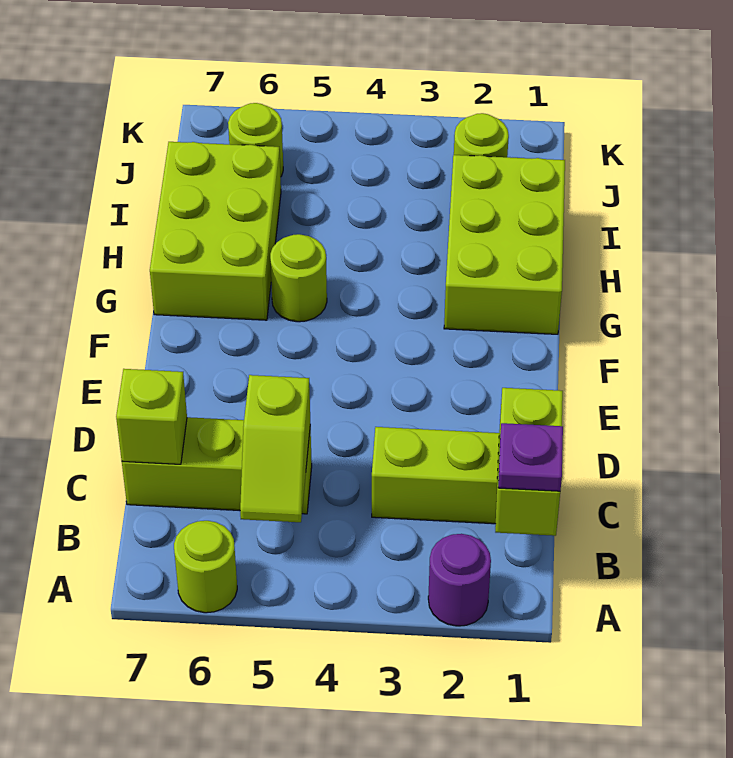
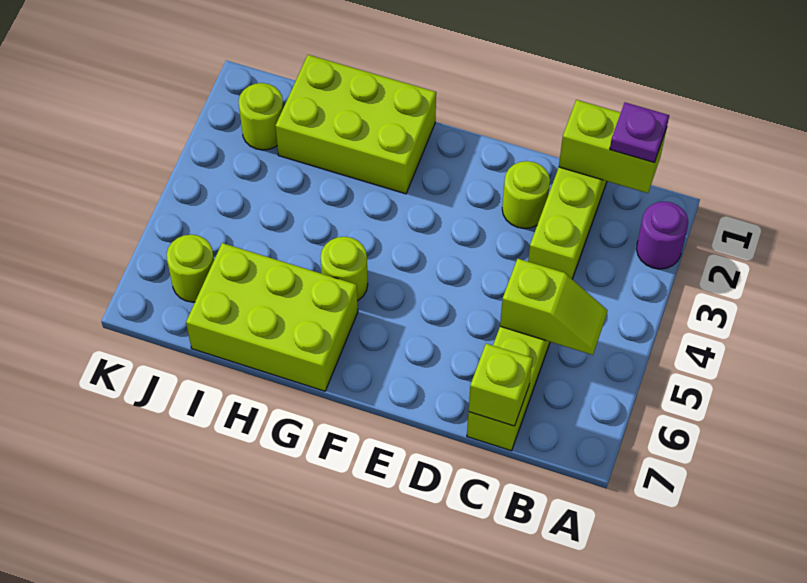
lime round brick A6 level 1 -> lime round brick D2 level 1

